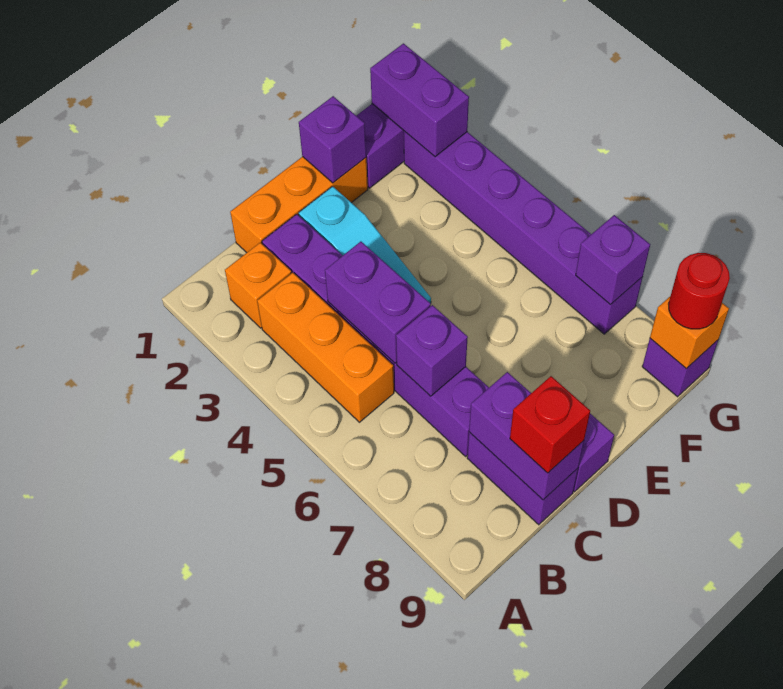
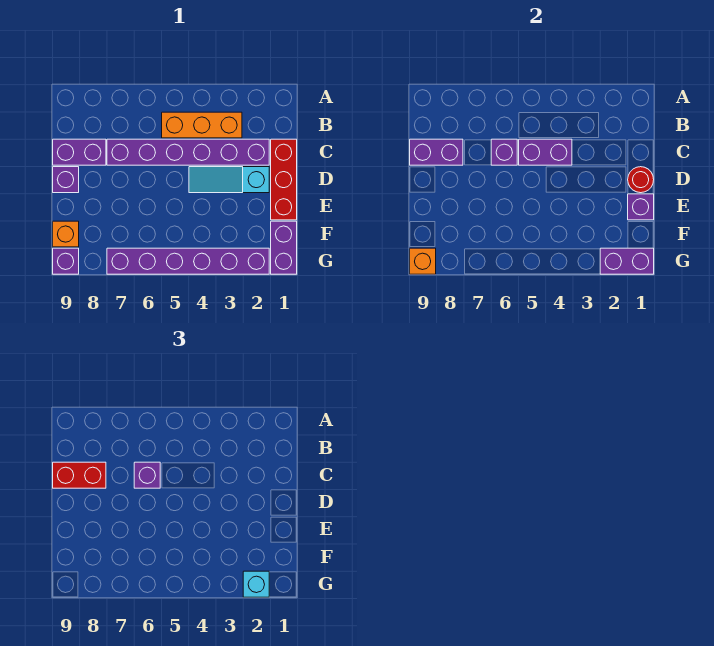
orange brick B2 level 1 -> orange brick F9 level 1
orange brick C1:E1 level 1 -> red brick C1:E1 level 1
red brick C9 level 3 -> red brick C8:C9 level 3
none -> cyan brick G2 level 3
purple brick G7 level 2 -> purple brick C6 level 3
red round brick G9 level 3 -> red round brick D1 level 2

